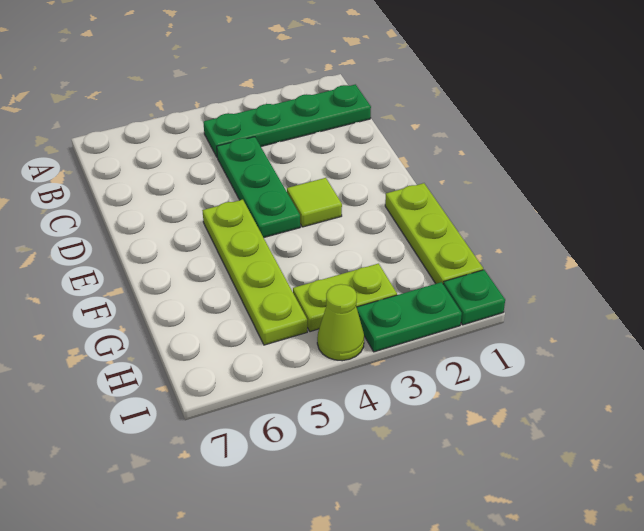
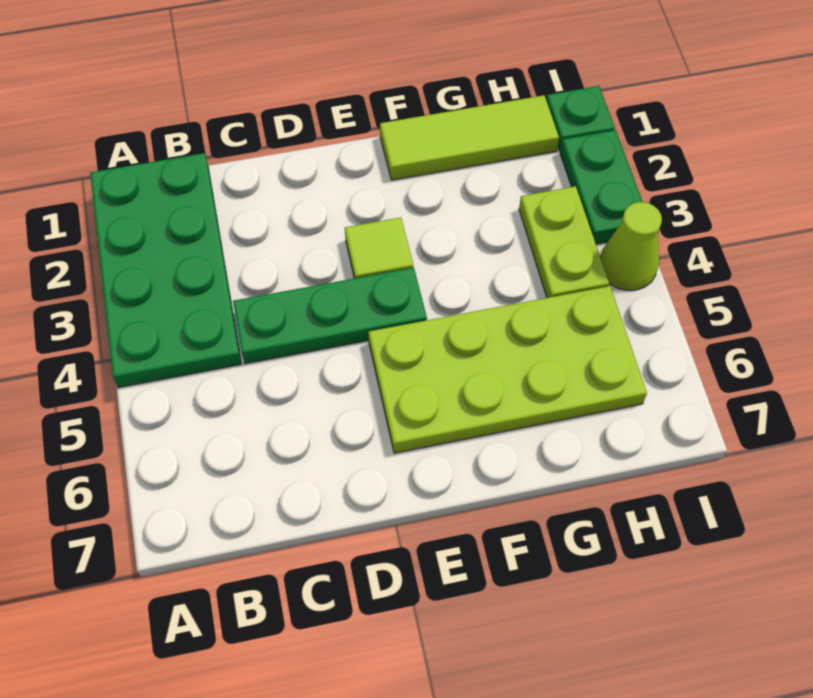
green plate B1:B4 level 1 -> green plate A1:B4 level 1
lime plate E5:H5 level 1 -> lime plate E5:H6 level 1
lime plate F1:H1 level 1 -> lime tile F1:H1 level 1

